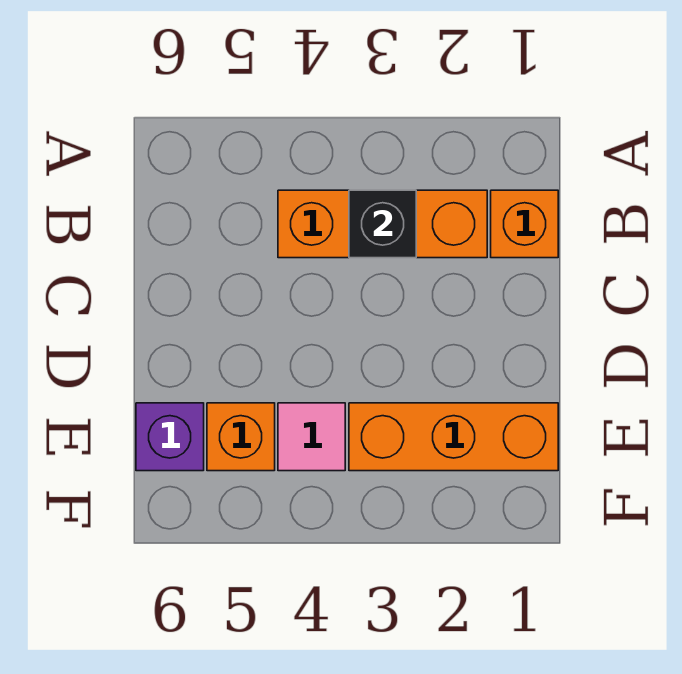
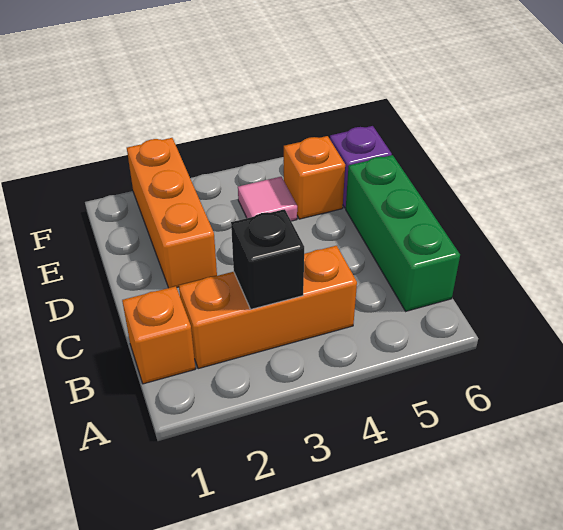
none -> green brick B6:D6 level 1
orange brick E1:E3 level 1 -> orange brick D2:F2 level 1

